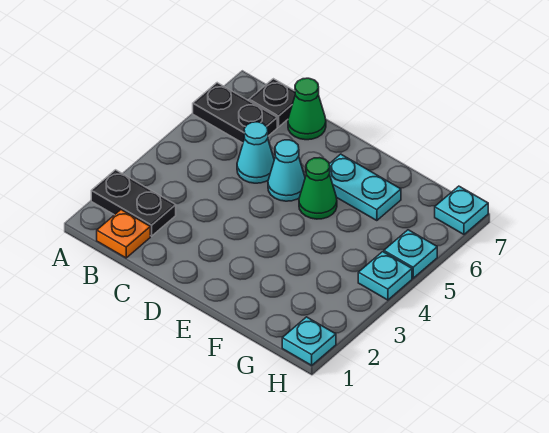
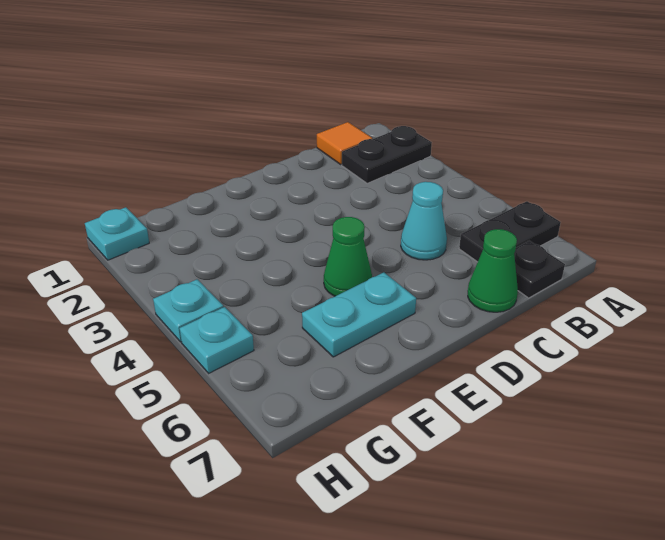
orange plate B1 level 1 -> orange tile B1 level 1
cyan cone D5 level 1 -> none
cyan plate H7 level 1 -> none

